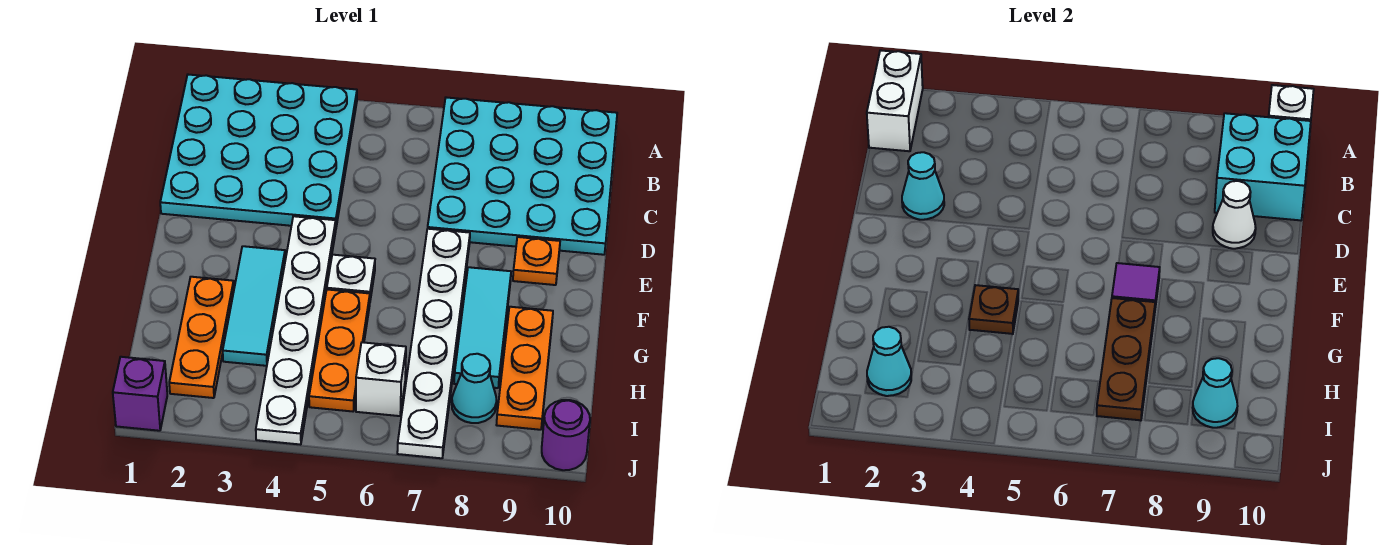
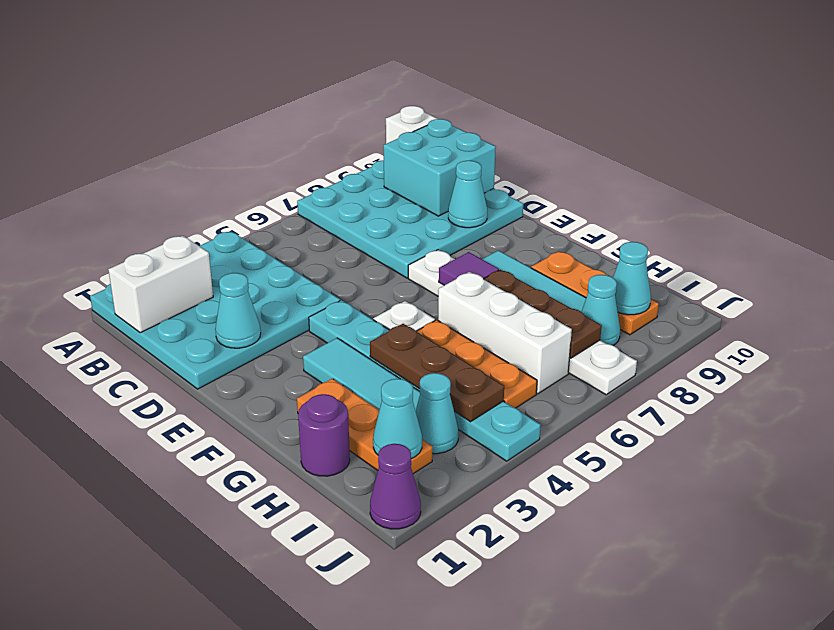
white brick A1:B1 level 2 -> white brick B1:B2 level 2
white cone D9 level 2 -> cyan cone D9 level 2
white plate E4:J4 level 1 -> cyan plate E4:J4 level 1
orange plate E9 level 1 -> none
brown plate G4 level 2 -> brown plate G4:I4 level 2
none -> cyan cone I3 level 1
white brick I6 level 1 -> white brick G6:I6 level 1
purple brick J1 level 1 -> purple cone J1 level 1
purple round brick J10 level 1 -> purple round brick H1 level 1

